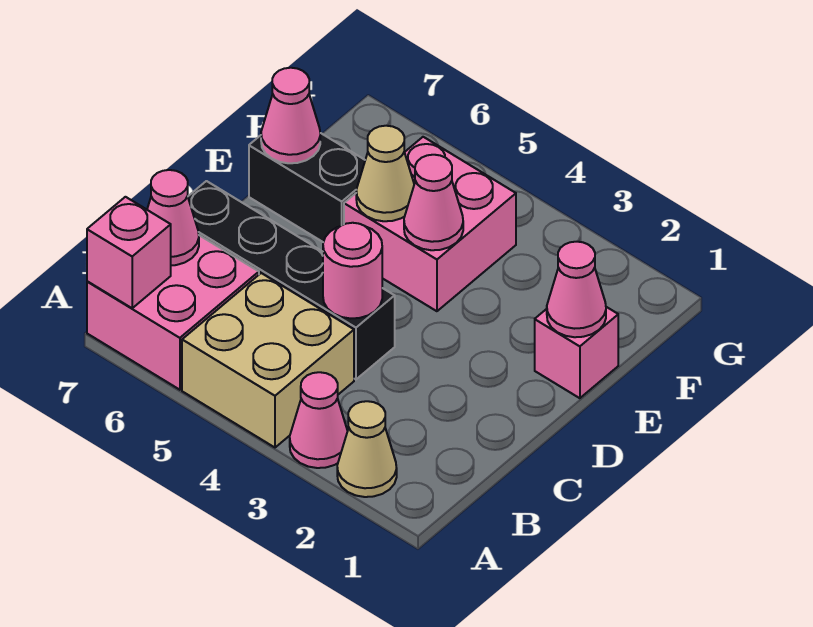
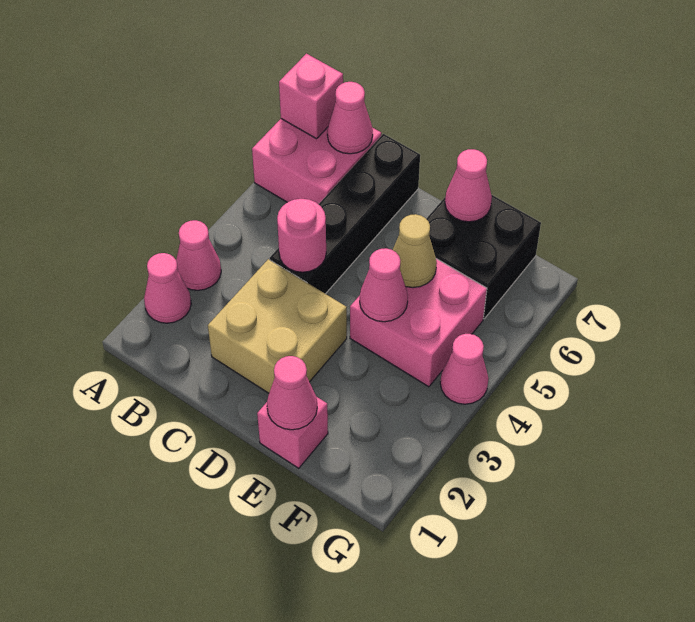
tan cone A2 level 1 -> pink cone A2 level 1
tan brick A4:B5 level 1 -> tan brick C2:D3 level 1
black brick E6:E7 level 1 -> black brick E6:F7 level 1
none -> pink cone G4 level 1

